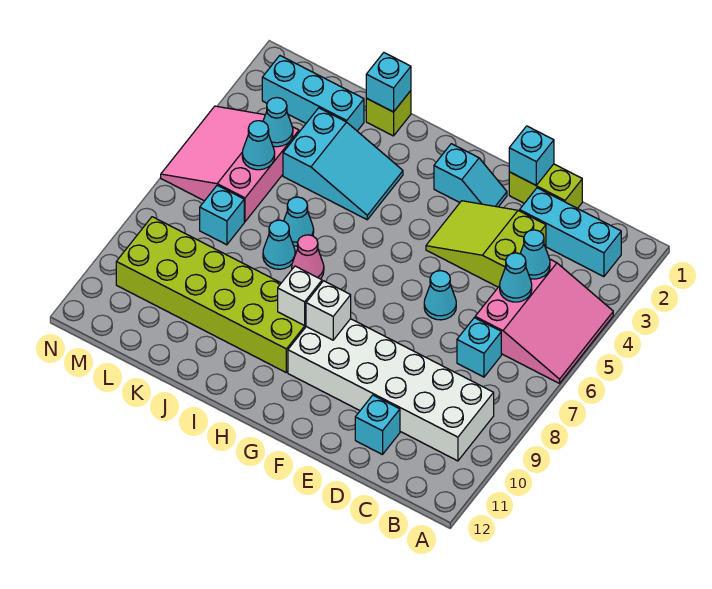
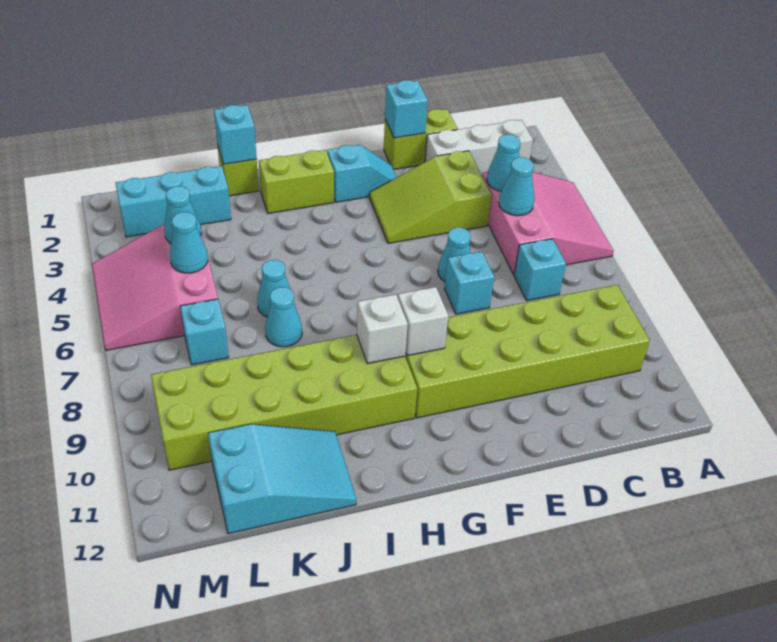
cyan brick B2:D2 level 1 -> white brick B2:D2 level 1
white brick B9:G10 level 1 -> lime brick B9:G10 level 1
cyan brick D11 level 1 -> cyan brick E7 level 1
none -> lime brick H2:I2 level 1
cyan slope I3:K4 level 1 top K -> cyan slope J11:L12 level 1 top L
pink cone I7 level 1 -> none

